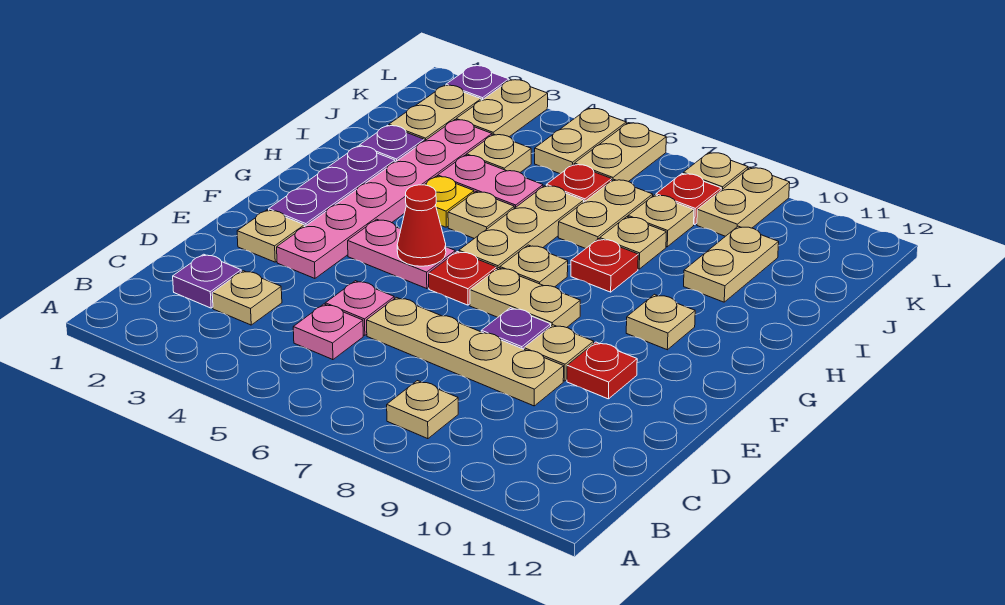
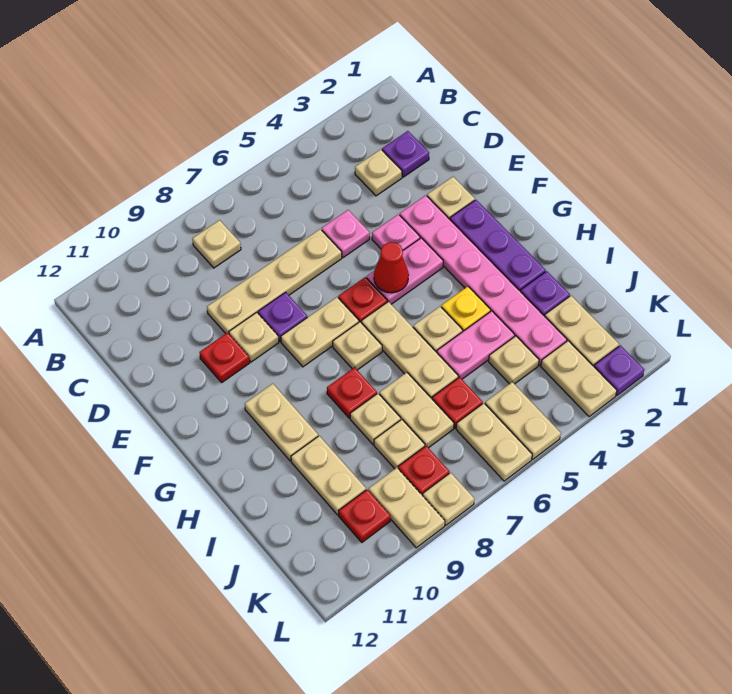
pink plate C5 level 1 -> pink plate E4 level 1
tan plate G10 level 1 -> tan plate G10:H10 level 1
none -> red plate K10 level 1

